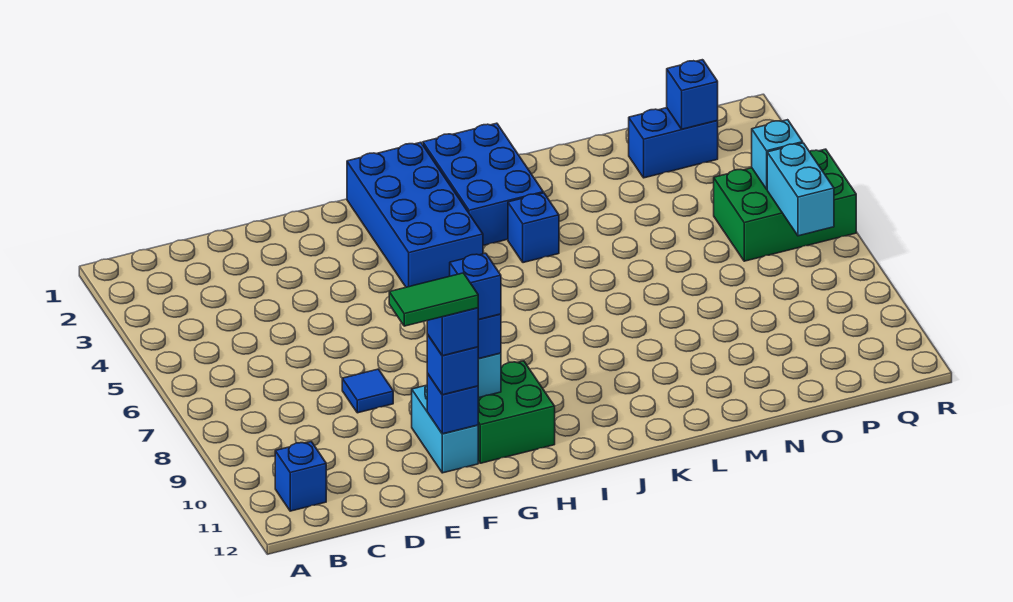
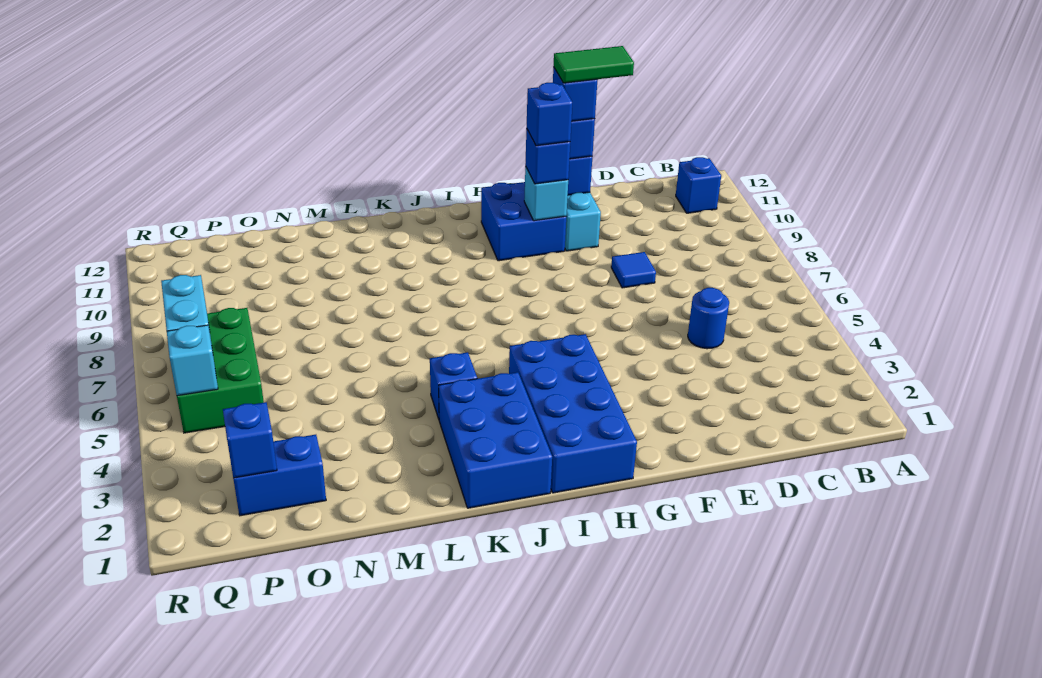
none -> blue round brick D5 level 1
green brick G10:H11 level 1 -> blue brick G10:H11 level 1
green brick P5:R6 level 1 -> green brick P5:Q7 level 1

